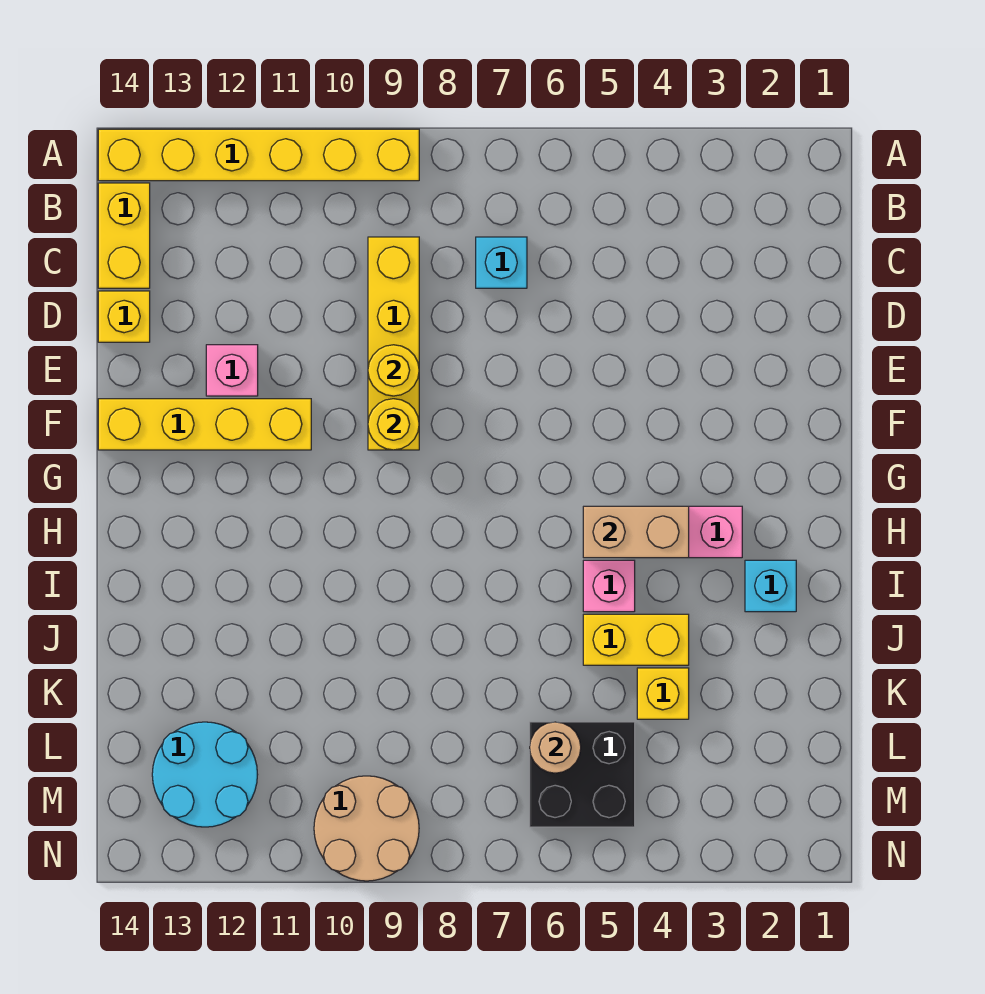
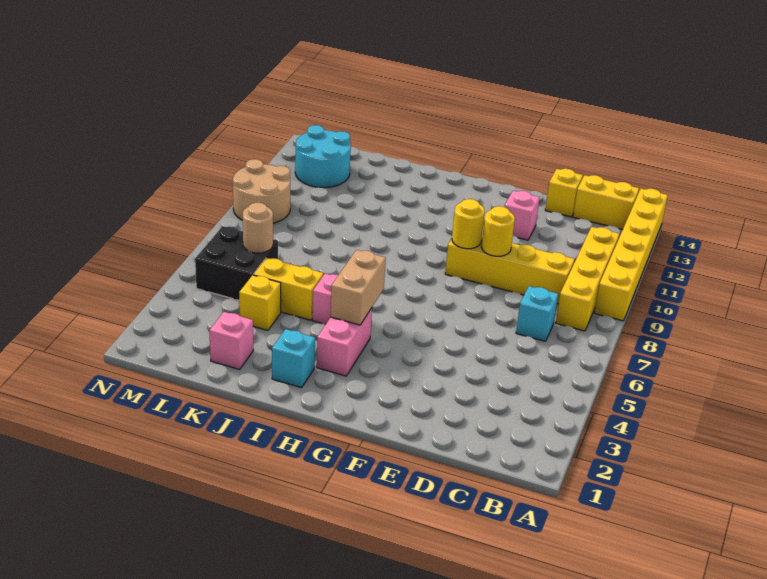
yellow brick F11:F14 level 1 -> yellow brick B8:B11 level 1
yellow brick J4:J5 level 1 -> yellow brick J5:K5 level 1
none -> pink brick K2 level 1

